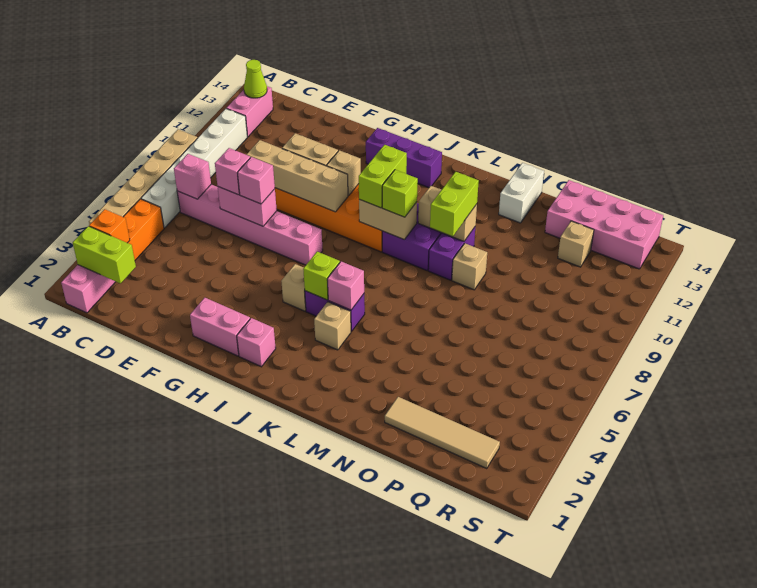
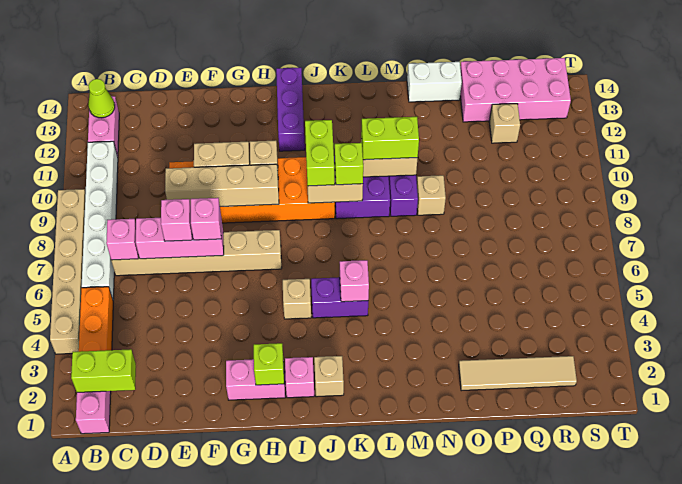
orange brick B3 level 2 -> none
pink brick C7:H7 level 1 -> tan brick C7:H7 level 1
pink brick E7:F7 level 2 -> pink brick D7:F7 level 2
purple brick H13:J13 level 1 -> purple brick I12:I14 level 1
lime brick J5 level 2 -> lime brick H2 level 2
tan brick K4 level 1 -> tan brick J2 level 1
lime brick M9:M10 level 3 -> lime brick L10:M10 level 3
white brick N13:N14 level 1 -> white brick N14:O14 level 1

